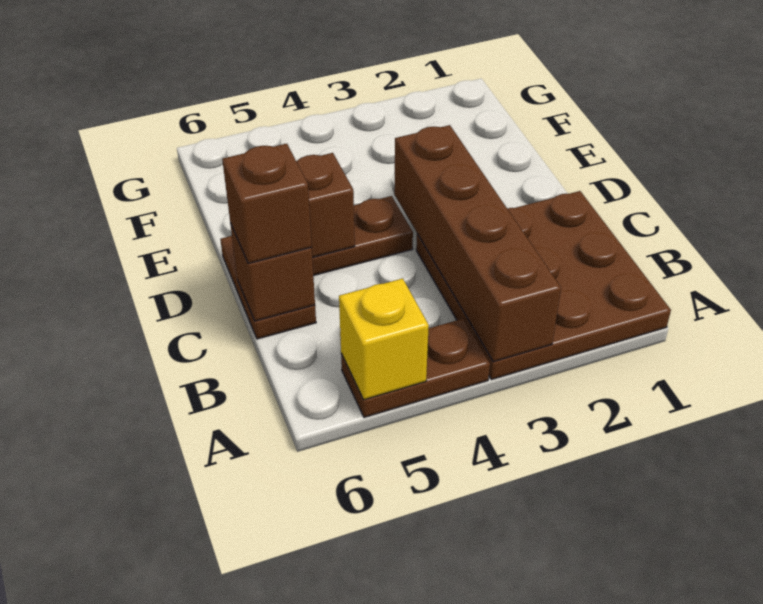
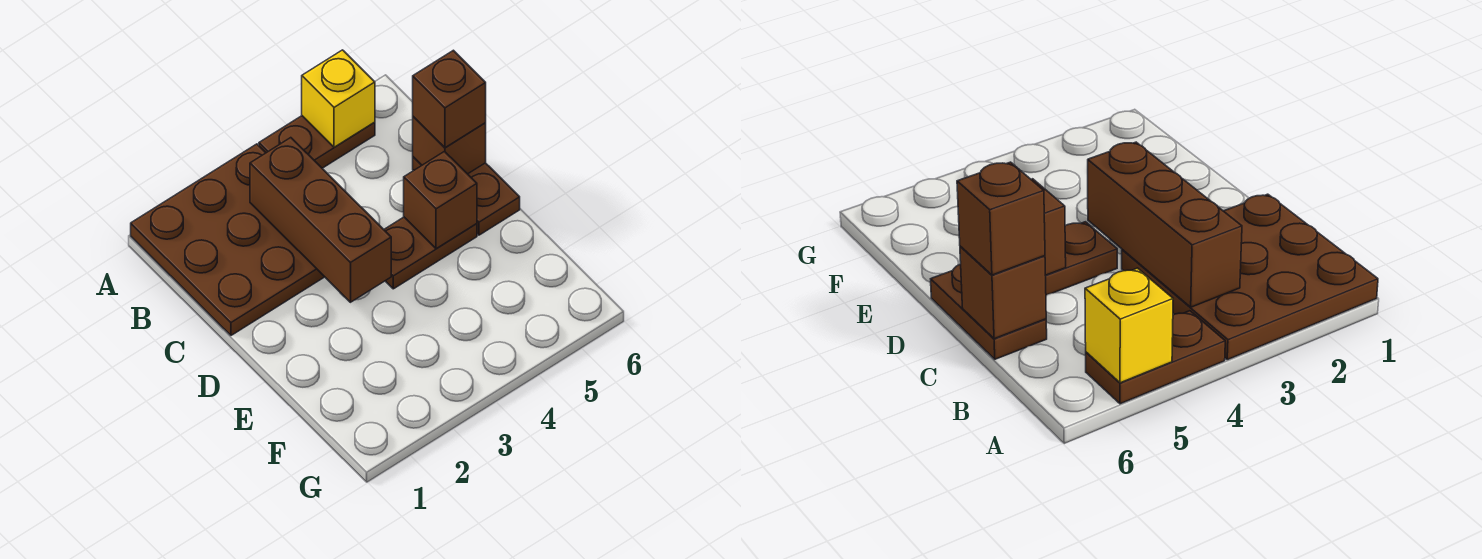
brown brick A3:D3 level 2 -> brown brick B3:D3 level 2

